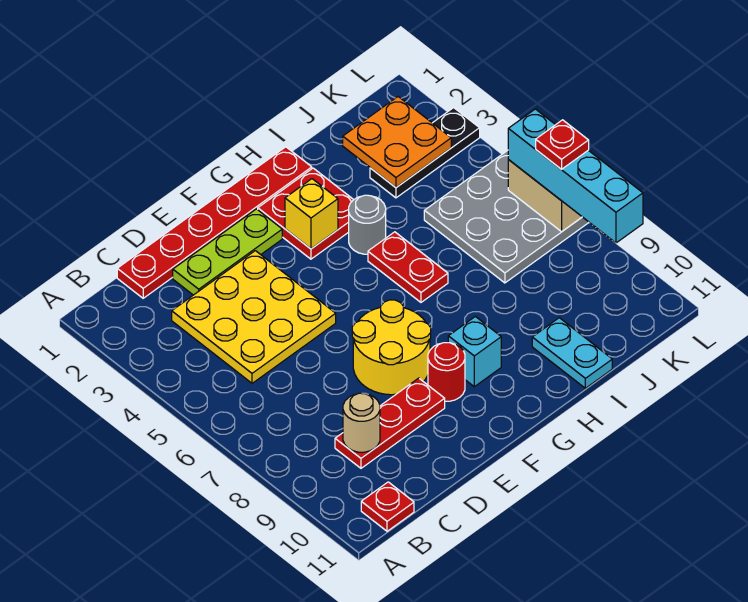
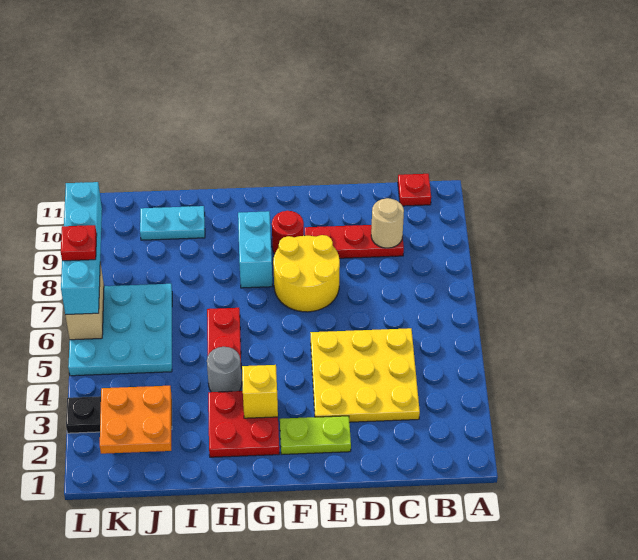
red plate C1:H1 level 1 -> none
lime plate D2:F2 level 1 -> lime plate E2:F2 level 1
cyan brick G9 level 1 -> cyan brick G8:G9 level 1
cyan plate I10:I11 level 1 -> cyan plate I10:J10 level 1
grey plate J5:L7 level 1 -> cyan plate J5:L7 level 1

